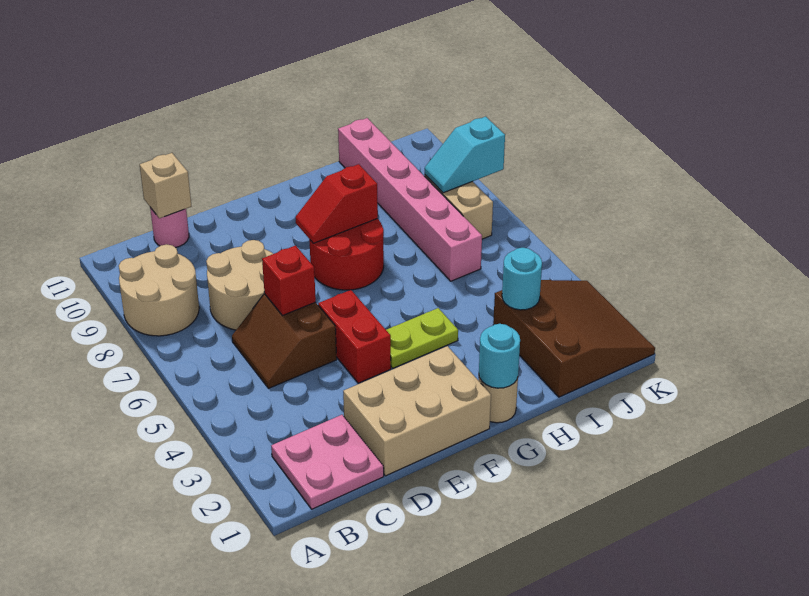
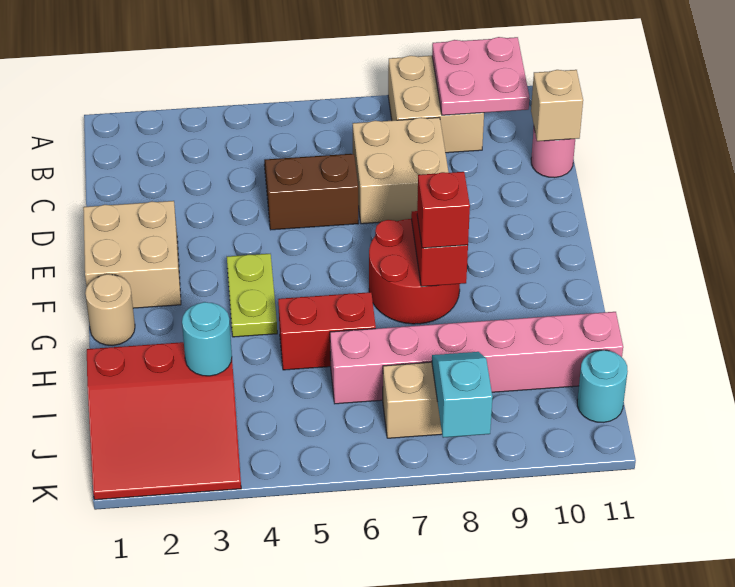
tan round brick A8:B9 level 1 -> tan brick A8:B9 level 1
pink plate B1:C2 level 1 -> pink plate A9:B10 level 2
tan round brick C7:D8 level 1 -> tan brick C7:D8 level 1
tan brick D1:F2 level 1 -> tan brick E1:F2 level 1
red brick D6 level 2 -> red brick G8 level 3
red brick E4:E5 level 1 -> red brick H5:H6 level 1
cyan round brick G1 level 2 -> cyan round brick J11 level 1
brown slope I1:K3 level 1 top I -> red slope I1:K3 level 1 top I

